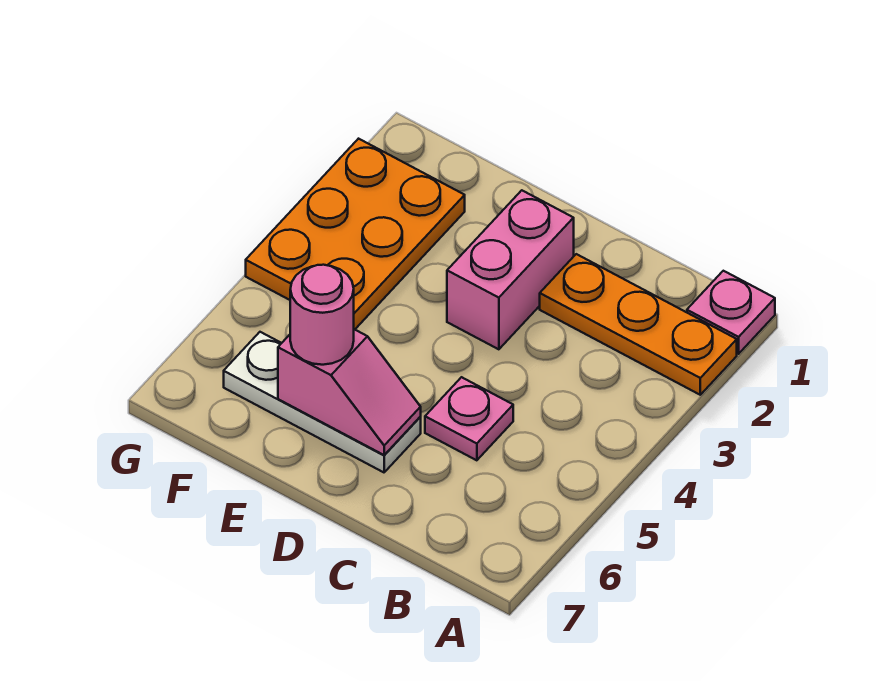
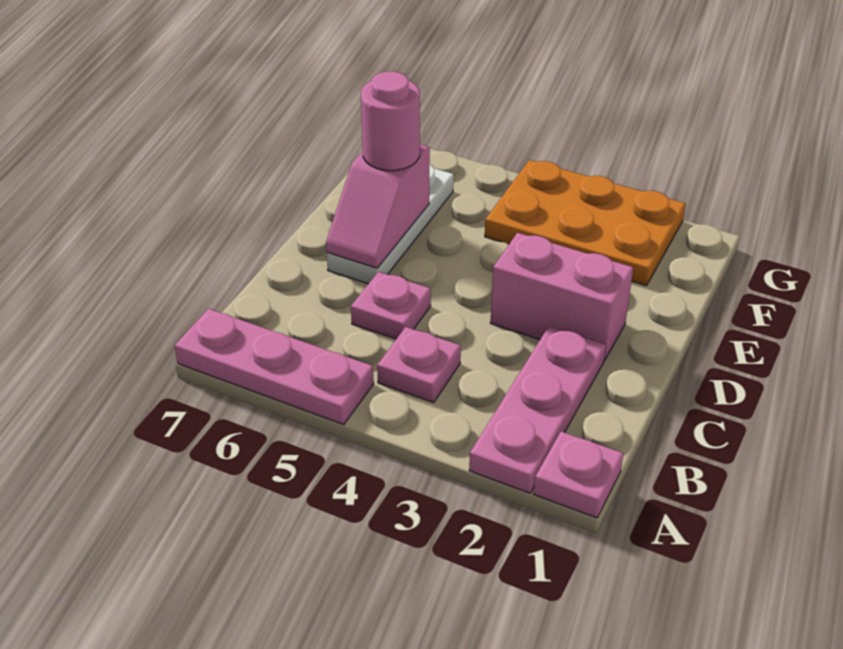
orange plate A2:C2 level 1 -> pink plate A2:C2 level 1
none -> pink plate A5:A7 level 1
none -> pink plate B4 level 1

